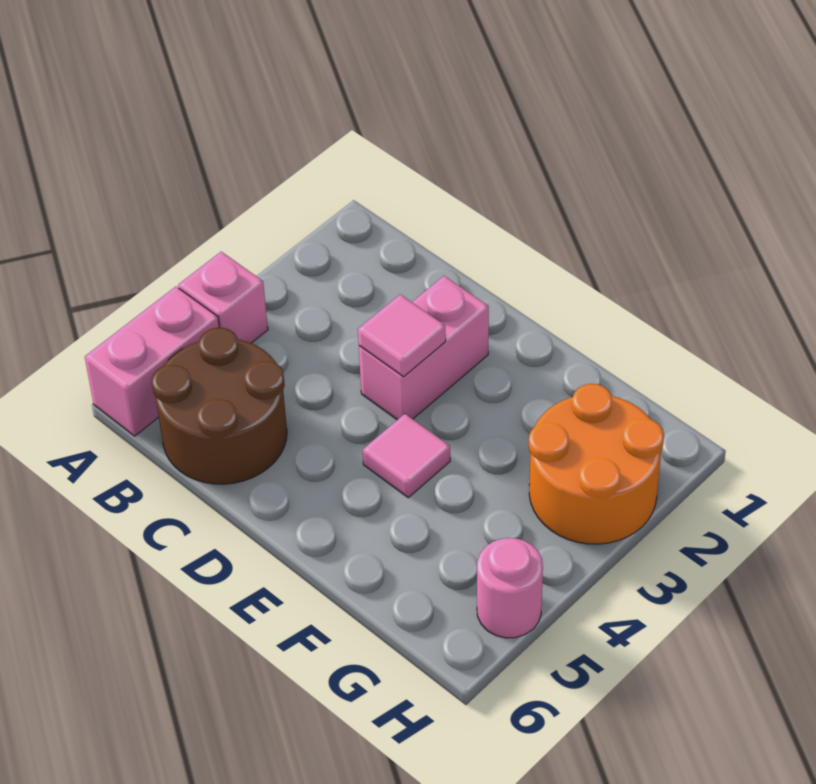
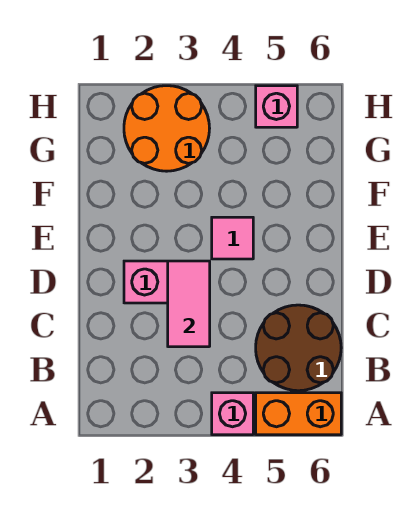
pink brick A5:A6 level 1 -> orange brick A5:A6 level 1
pink tile D3 level 2 -> pink tile C3:D3 level 2
pink round brick H5 level 1 -> pink brick H5 level 1

